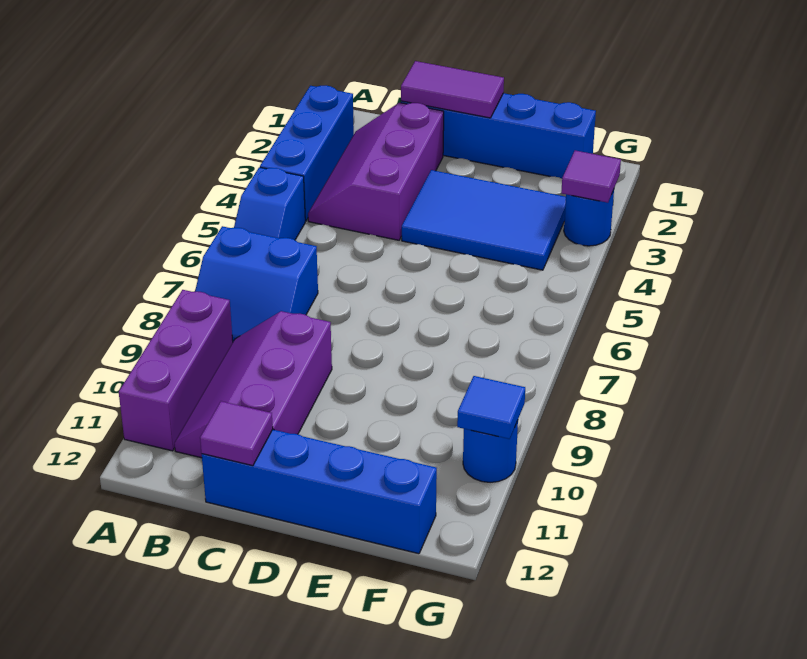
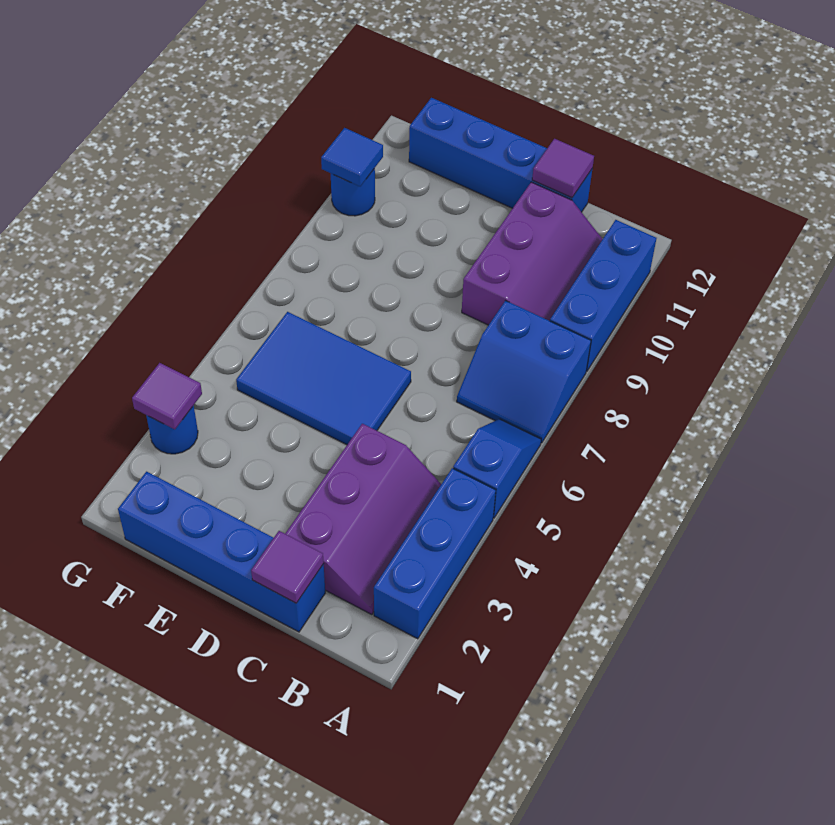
blue slope A7:B8 level 1 top 7 -> blue slope A7:B8 level 1 top 8
purple brick A9:A11 level 1 -> blue brick A9:A11 level 1
purple tile C1:D1 level 2 -> purple tile C1 level 2
blue tile D3:F4 level 1 -> blue tile D5:F6 level 1

